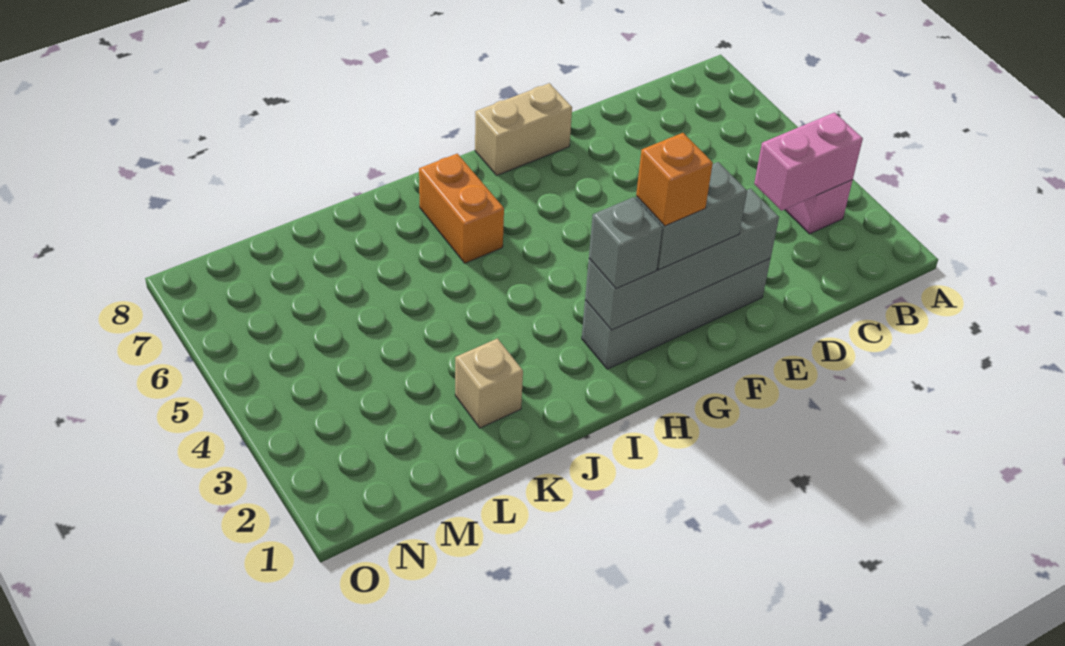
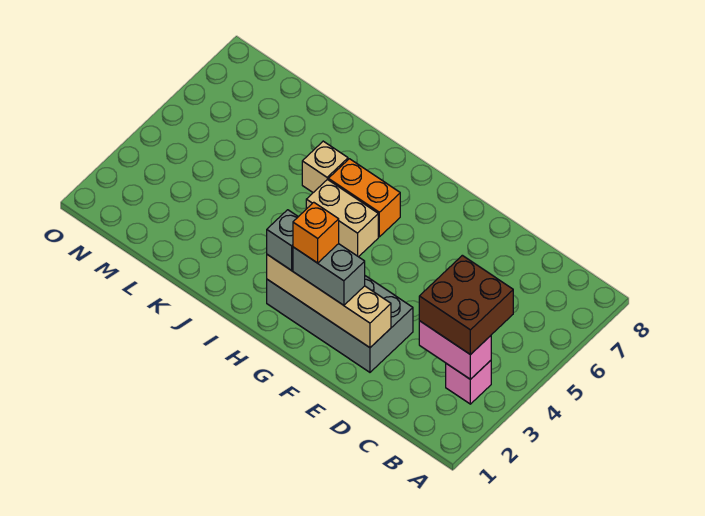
none -> brown brick B3:C4 level 3
grey brick E2:H2 level 1 -> grey brick E2:H3 level 1
grey brick E2:H2 level 2 -> tan brick E2:H2 level 2
tan brick F8:G8 level 1 -> tan brick H5:I5 level 1
orange brick I6:I7 level 1 -> orange brick H6:I6 level 1
tan brick K2 level 1 -> tan brick J6 level 1

